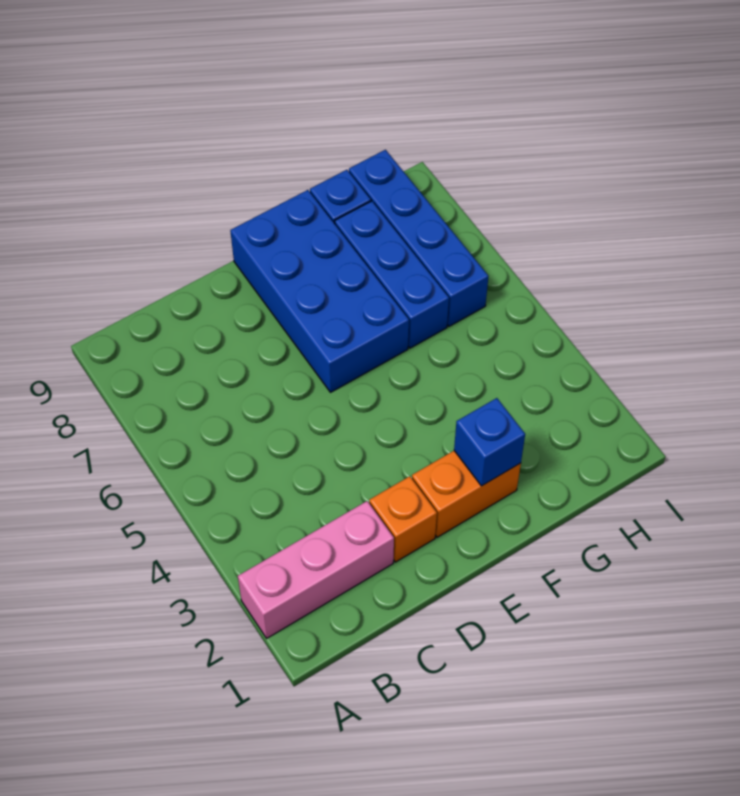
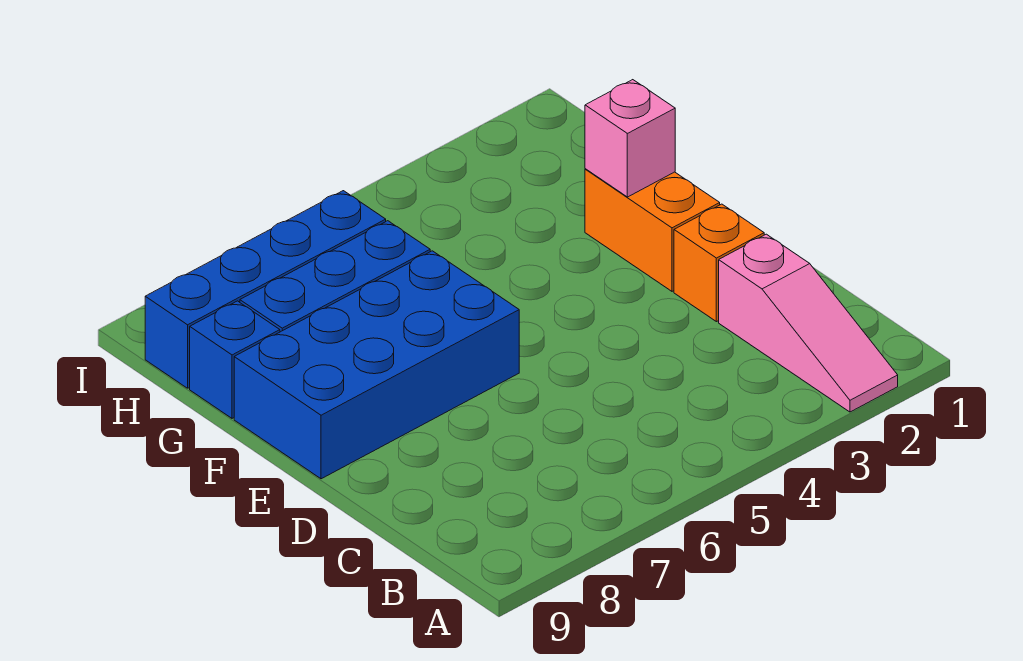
pink brick A2:C2 level 1 -> pink slope A2:C2 level 1 top C
blue brick F2 level 2 -> pink brick F2 level 2

